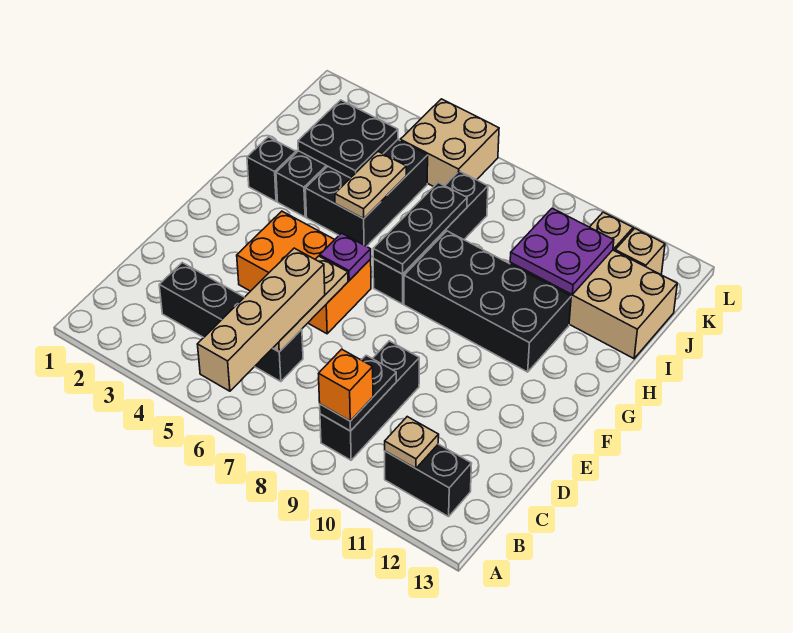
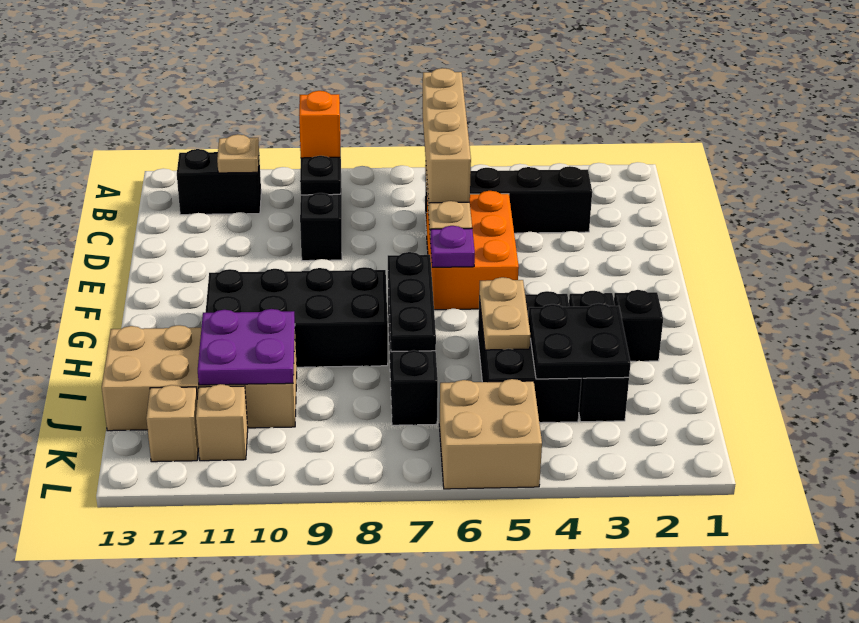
orange brick E4:F6 level 1 -> orange brick D5:F6 level 1

